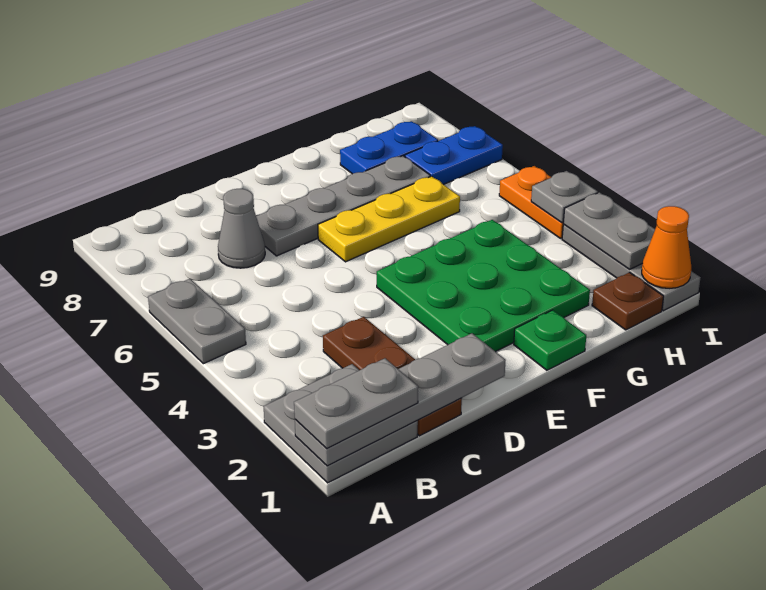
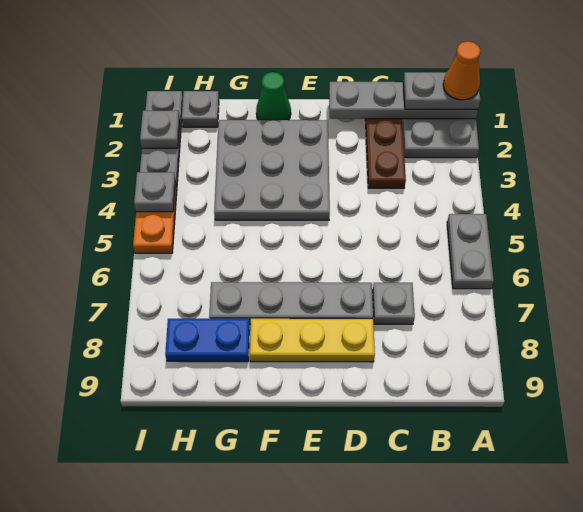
grey cone C7 level 1 -> grey plate C7 level 1
green plate E2:G4 level 1 -> grey plate E2:G4 level 1
yellow plate E6:G6 level 1 -> yellow plate D8:F8 level 1
green plate F1 level 1 -> green cone F1 level 1
brown plate H1 level 1 -> grey plate H1 level 1
blue plate H7:I7 level 1 -> none
orange cone I1 level 2 -> orange cone A1 level 4
grey plate I2:I3 level 2 -> grey plate I2 level 2

